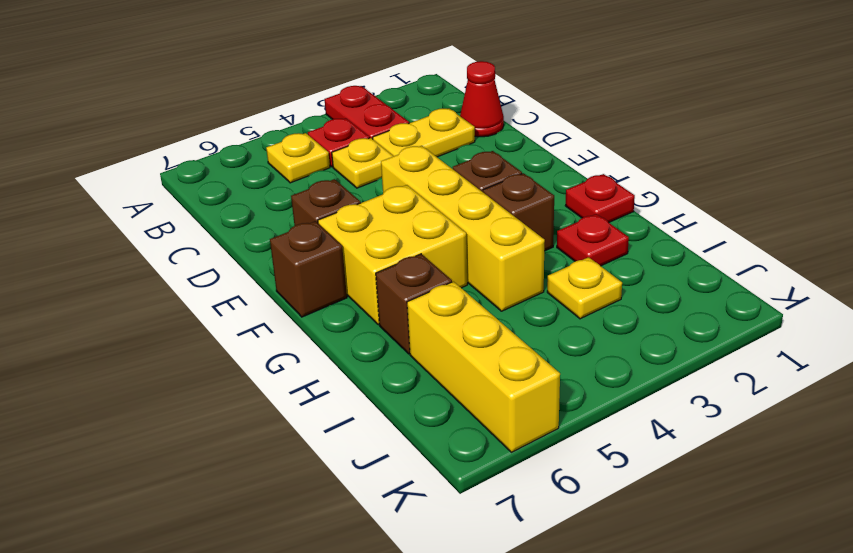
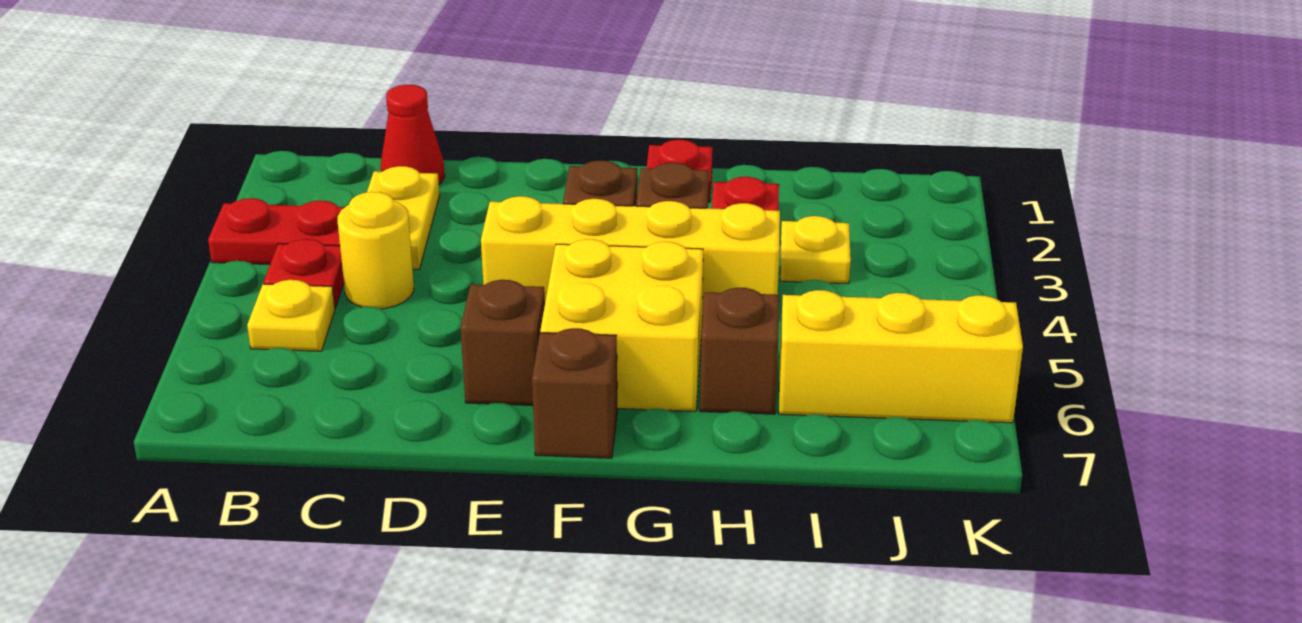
yellow plate C4 level 1 -> yellow round brick C4 level 1

